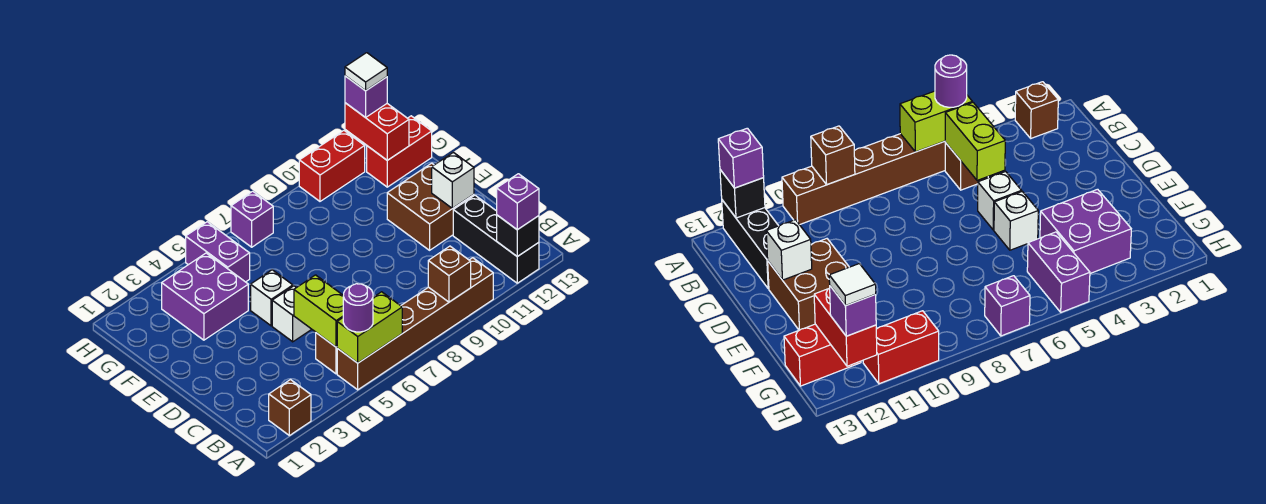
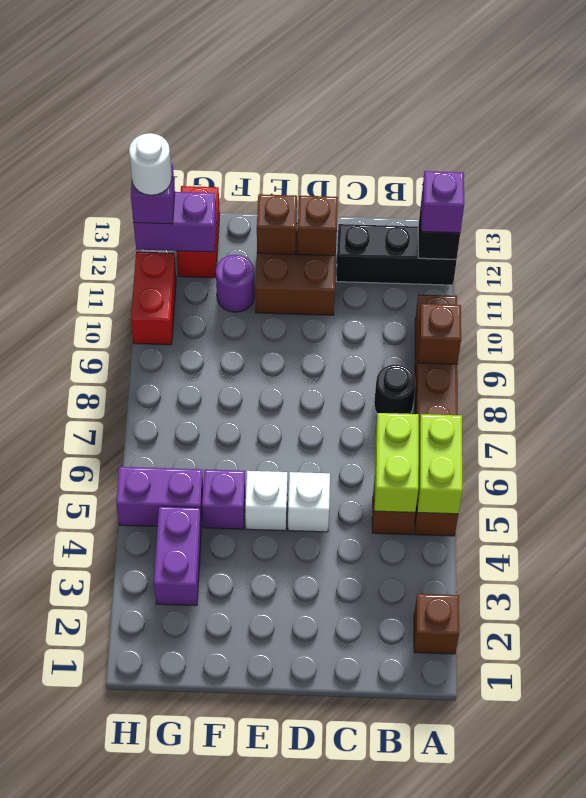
purple round brick A5 level 3 -> purple round brick F11 level 1
lime brick B5:C5 level 2 -> lime brick B5:B6 level 2
none -> black round brick B8 level 1
white brick D12 level 2 -> brown brick D12 level 2
none -> brown brick E12 level 2
purple brick F3:G4 level 1 -> purple brick G3:G4 level 1
red brick G12:H12 level 2 -> purple brick G12:H12 level 2
purple brick H7 level 1 -> purple brick F5 level 1
white tile H12 level 4 -> white round brick H12 level 4

